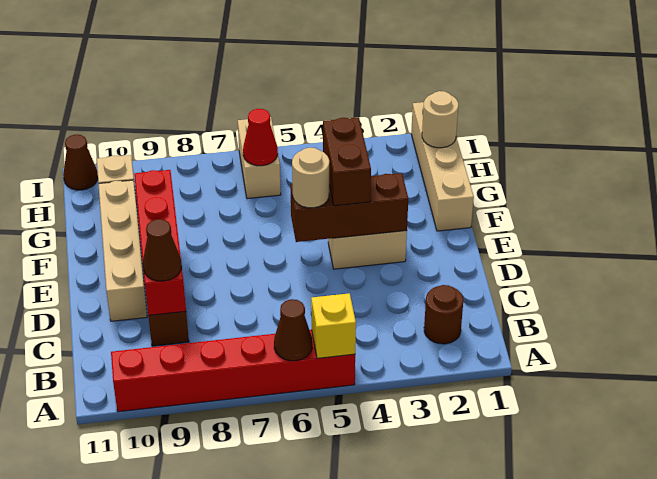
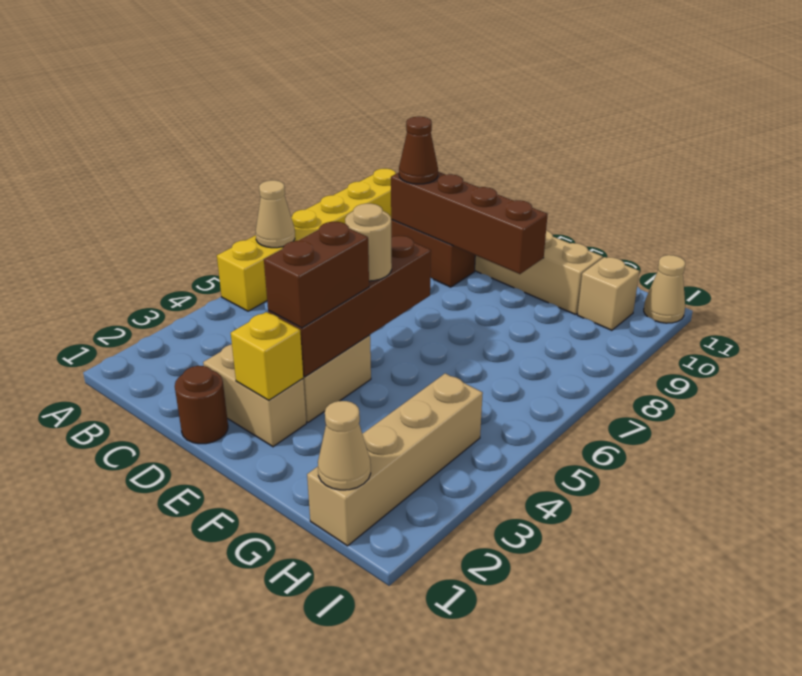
red brick A5:A10 level 1 -> yellow brick A5:A10 level 1
yellow brick A5 level 2 -> yellow brick E2 level 2
brown cone A6 level 2 -> tan cone A6 level 2
brown round brick B2 level 1 -> brown round brick D1 level 1
red brick C9:F9 level 2 -> brown brick C9:F9 level 2
brown brick E3:E5 level 2 -> brown brick E3:E6 level 2
brown brick E4:F4 level 3 -> brown brick E3:E4 level 3
tan brick F1:I1 level 1 -> tan brick H1:H4 level 1
tan round brick H1 level 2 -> tan cone H1 level 2
tan brick H6:I6 level 1 -> tan brick D2:E2 level 1
red cone H6 level 2 -> none
brown cone I11 level 1 -> tan cone I11 level 1

